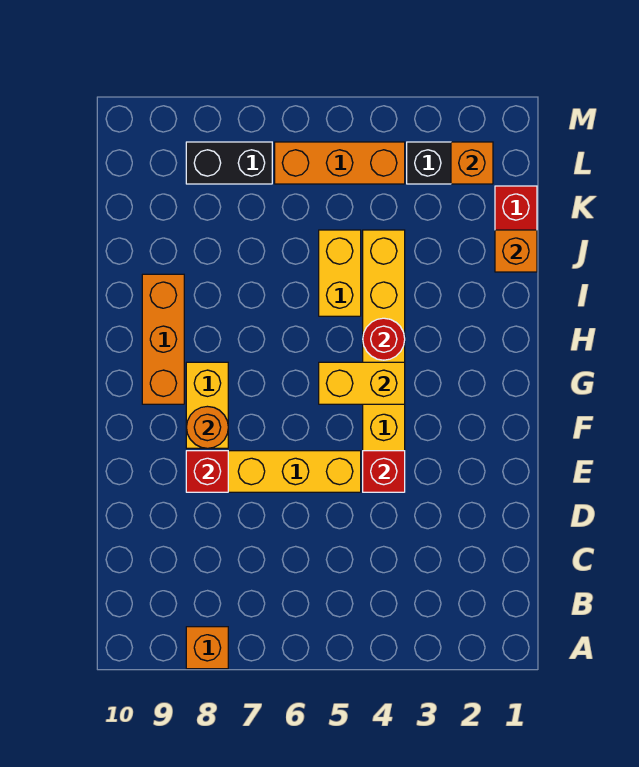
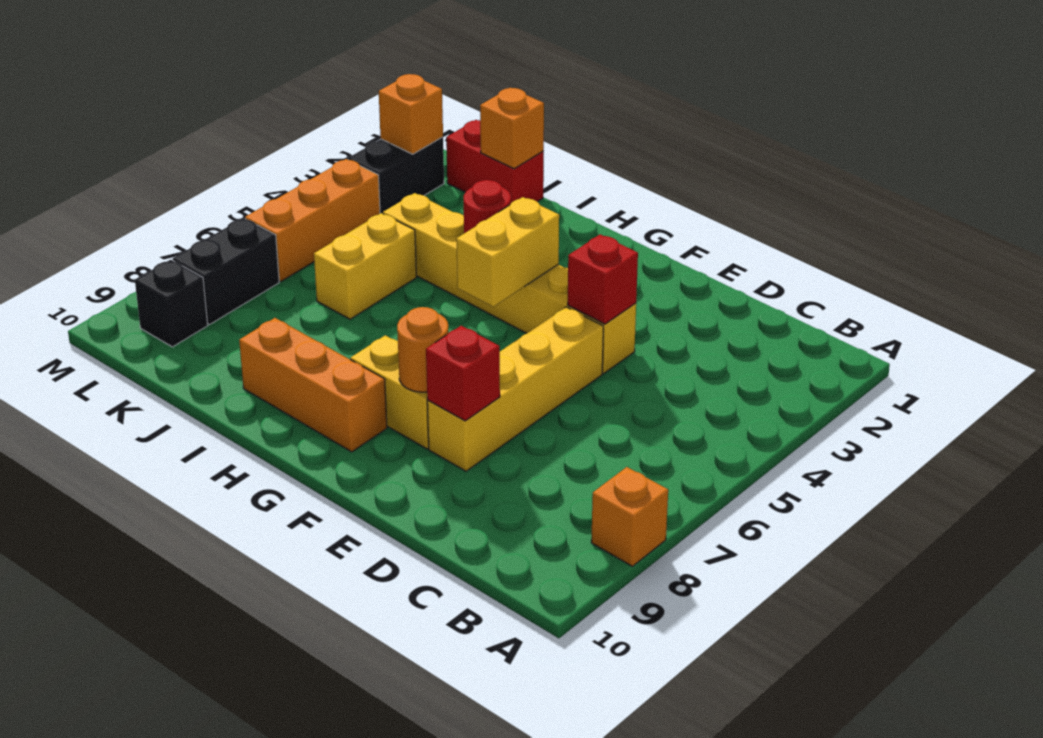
yellow brick I5:J5 level 1 -> yellow brick J5:J6 level 1
none -> black brick L9 level 1

